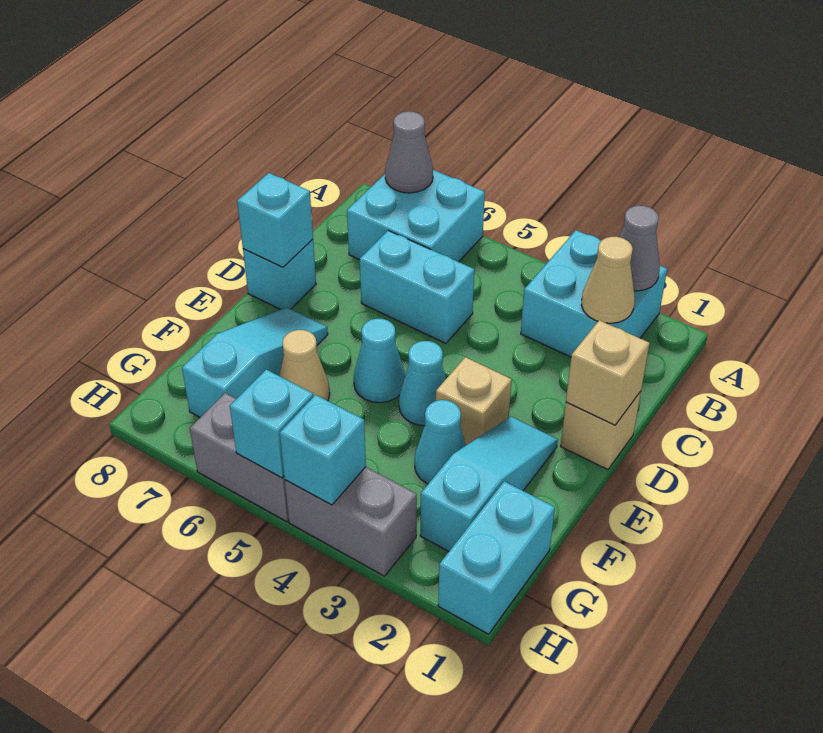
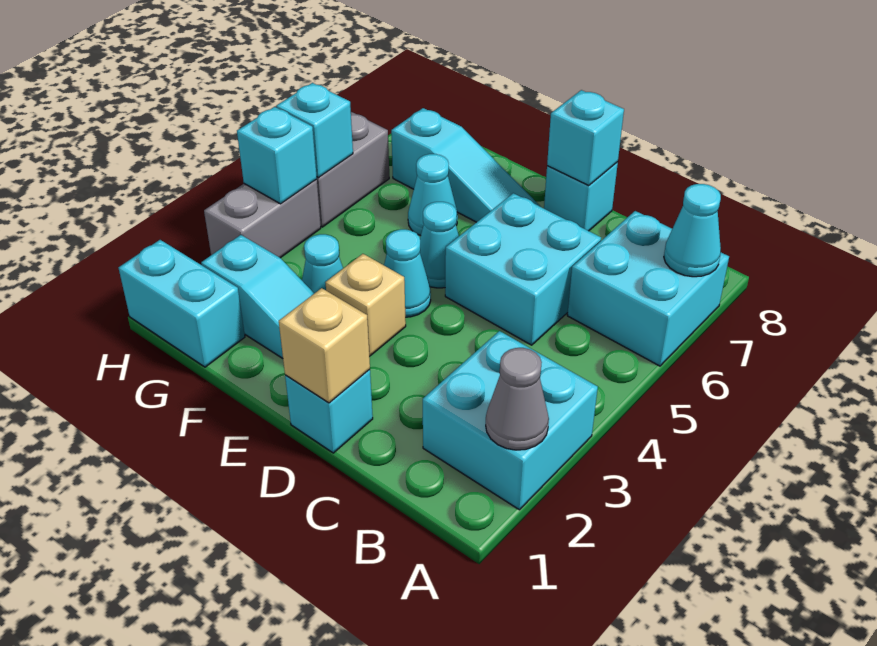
grey cone A7 level 2 -> cyan cone A7 level 2
tan cone B2 level 2 -> none
cyan brick C5:C6 level 1 -> cyan brick C5:D6 level 1
tan brick D1 level 1 -> cyan brick D1 level 1
tan cone F6 level 1 -> cyan cone F6 level 1

